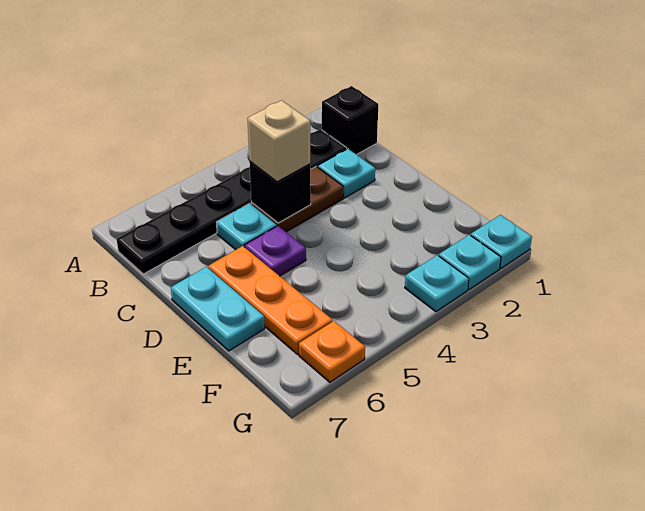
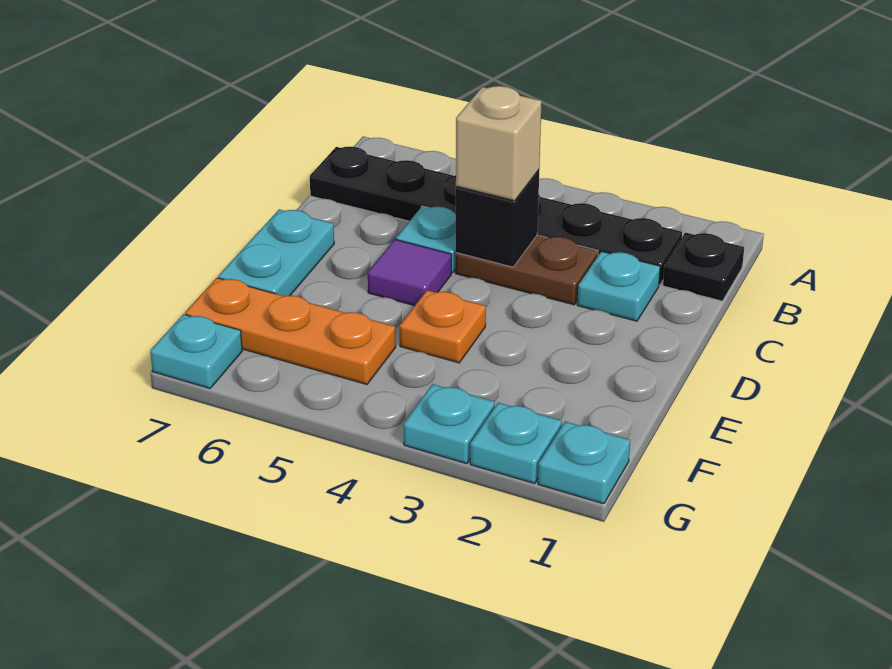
black brick B1 level 1 -> black plate B1 level 1
purple plate D5 level 1 -> purple tile D5 level 1
orange plate D6:F6 level 1 -> orange plate F5:F7 level 1
orange plate G6 level 1 -> orange plate E4 level 1
none -> cyan plate G7 level 1

